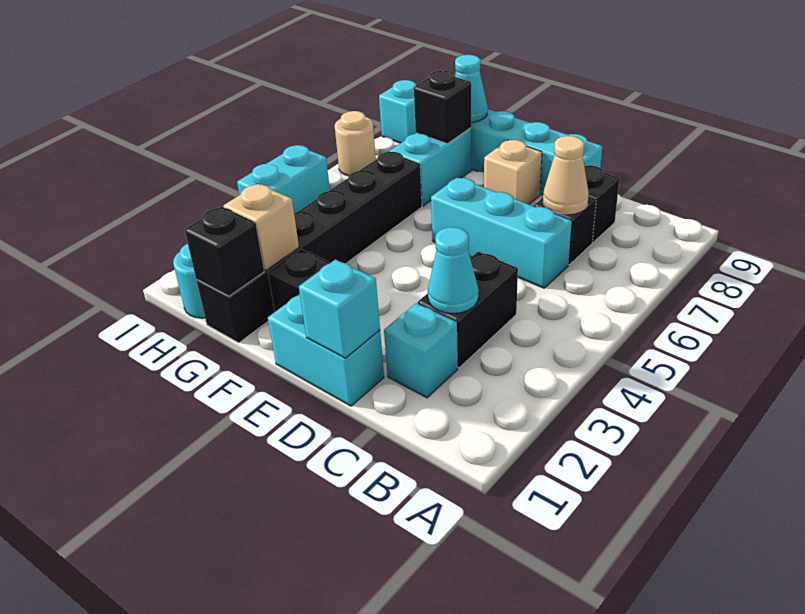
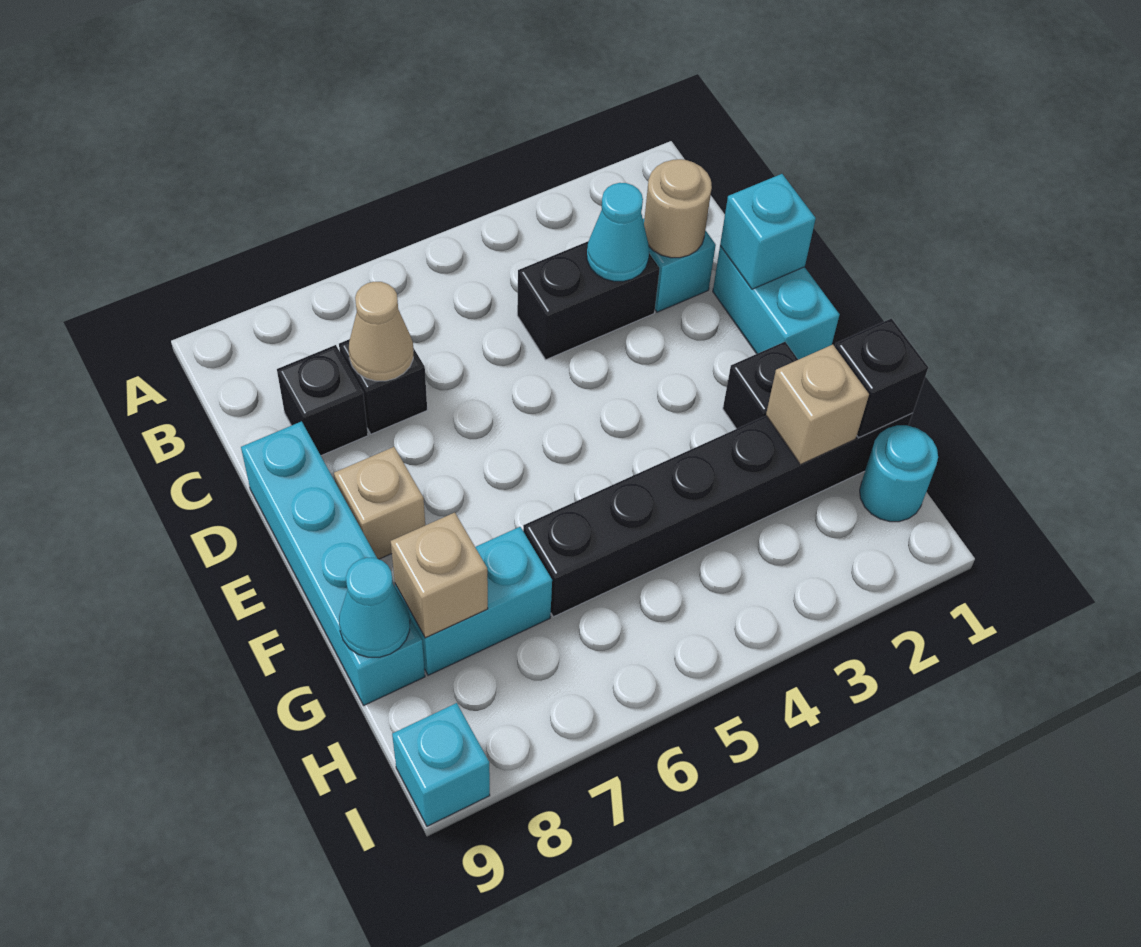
cyan brick C6:E6 level 1 -> none
black brick G8 level 2 -> tan brick G8 level 2
cyan brick I4:I5 level 1 -> none
tan round brick I7 level 1 -> tan round brick C2 level 2

